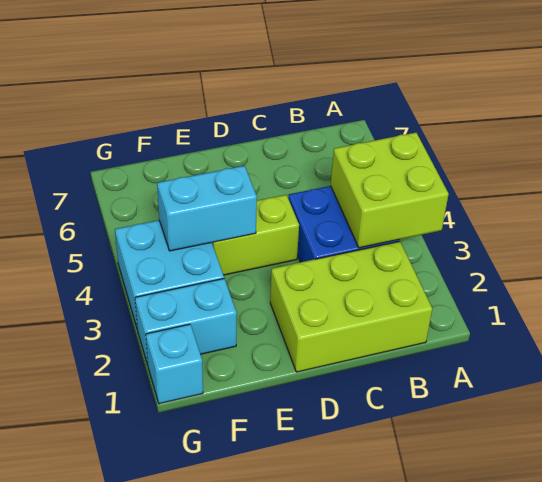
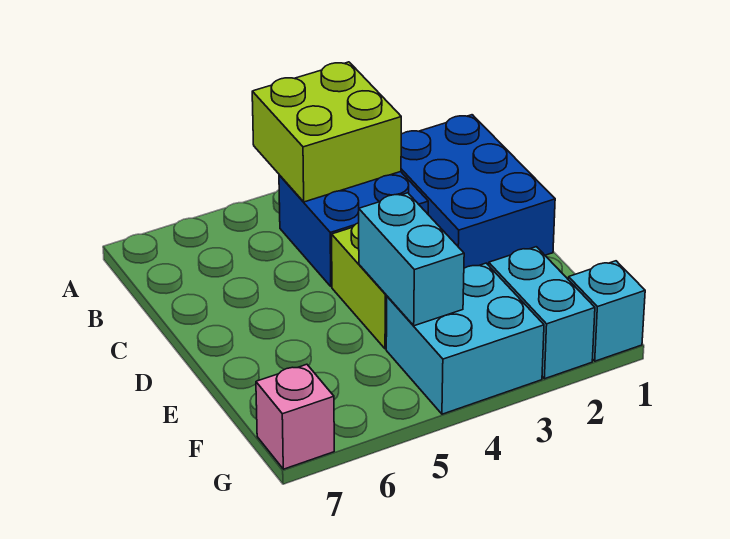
lime brick B1:D2 level 1 -> blue brick B1:D2 level 1
none -> pink brick G7 level 1

